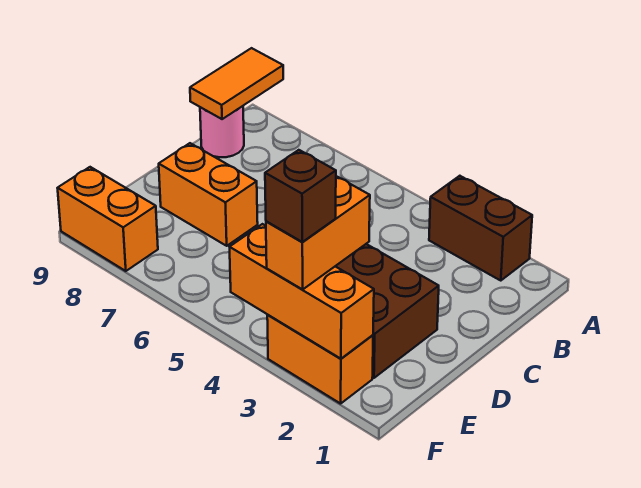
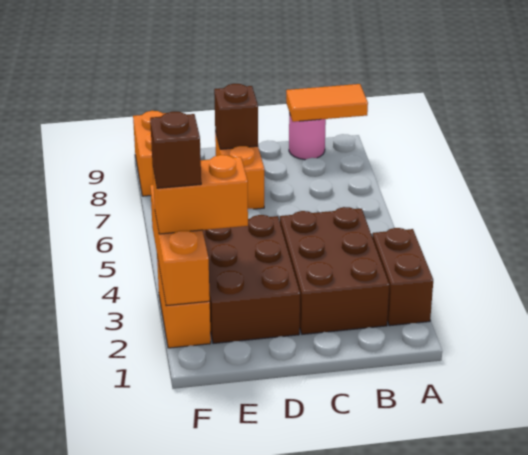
none -> brown brick B2:C4 level 1
none -> brown brick D8 level 2

